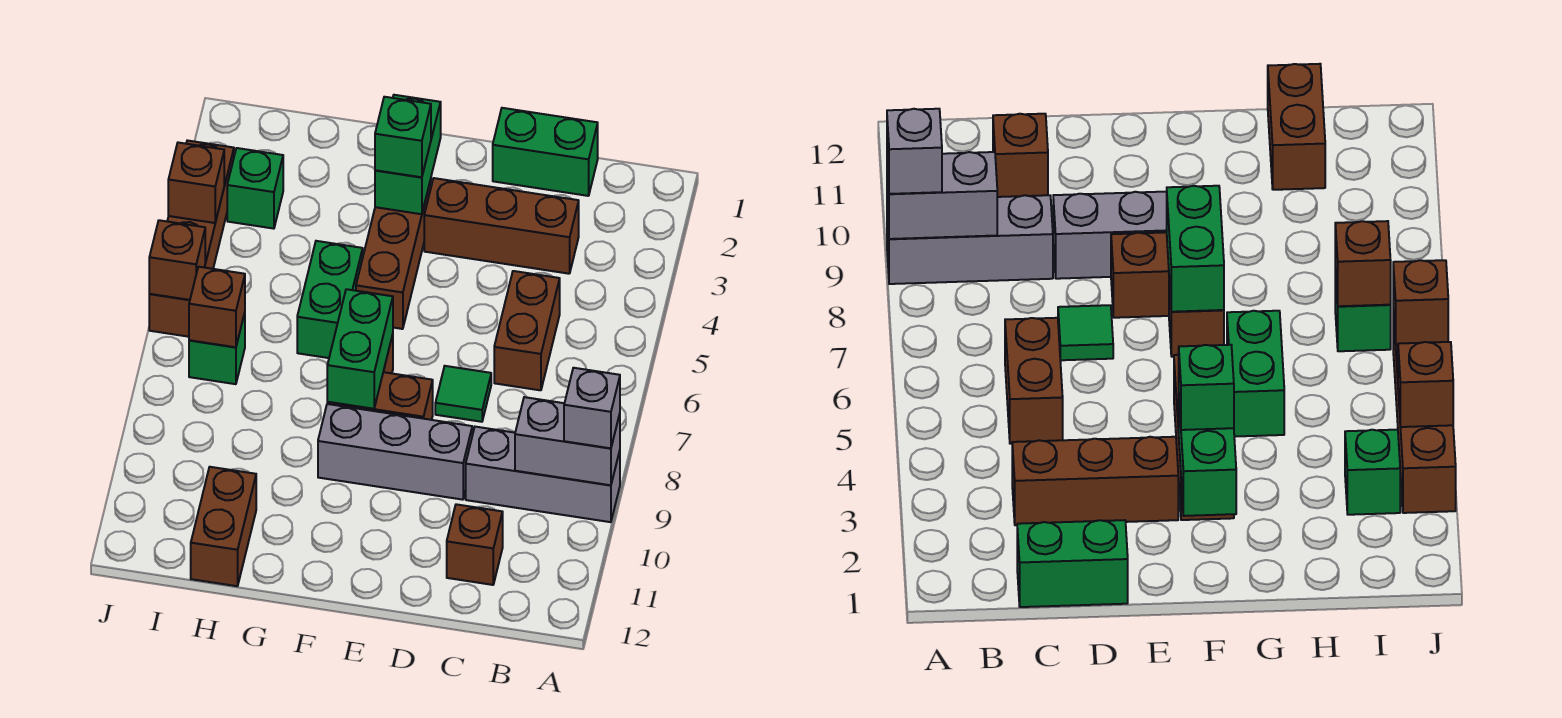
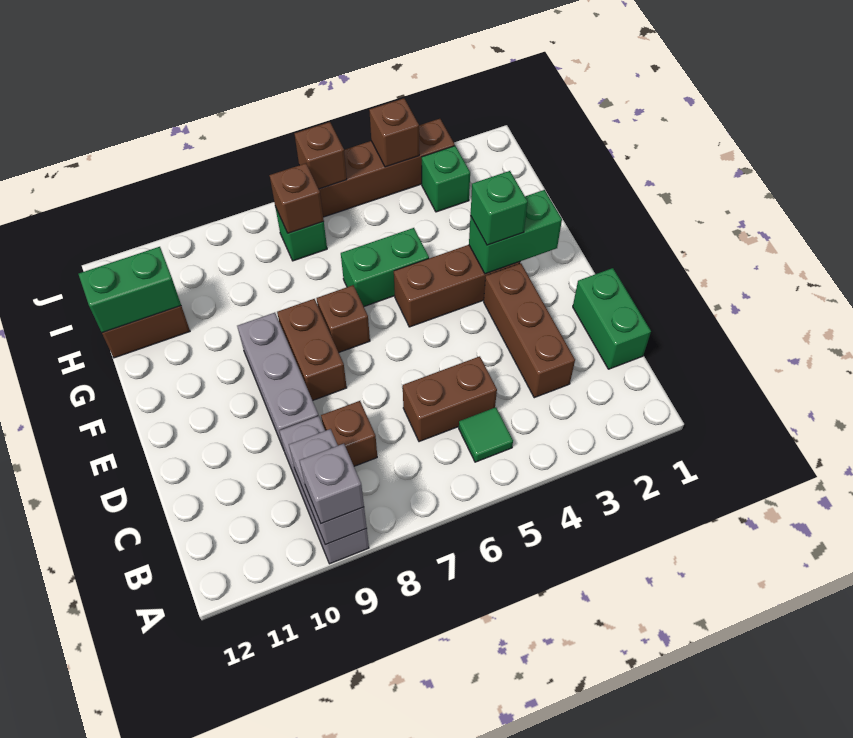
brown brick C11 level 1 -> brown brick C8 level 1
green tile D7 level 1 -> green tile B5 level 1
green brick F7:F8 level 2 -> green brick H11:H12 level 2

